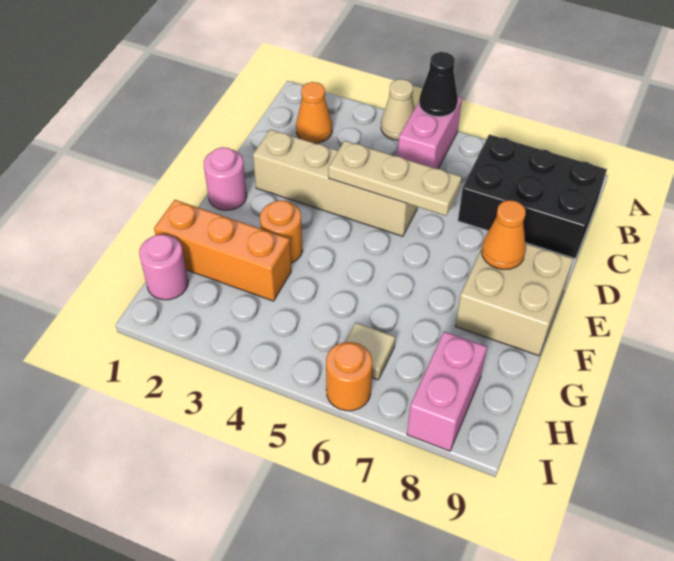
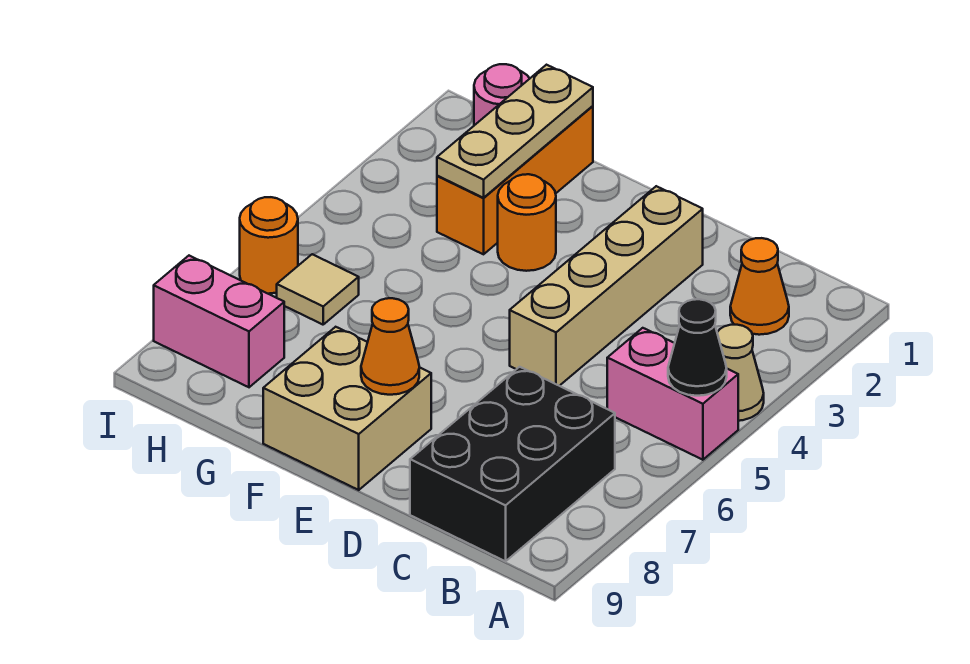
tan plate D4:D6 level 2 -> tan plate G1:G3 level 2
pink round brick E1 level 1 -> none

